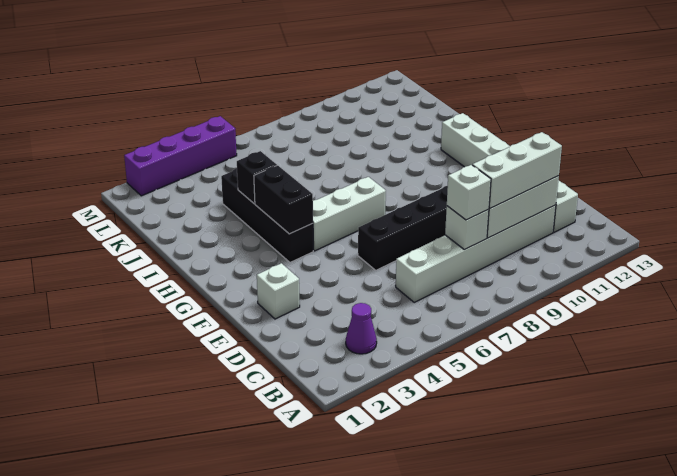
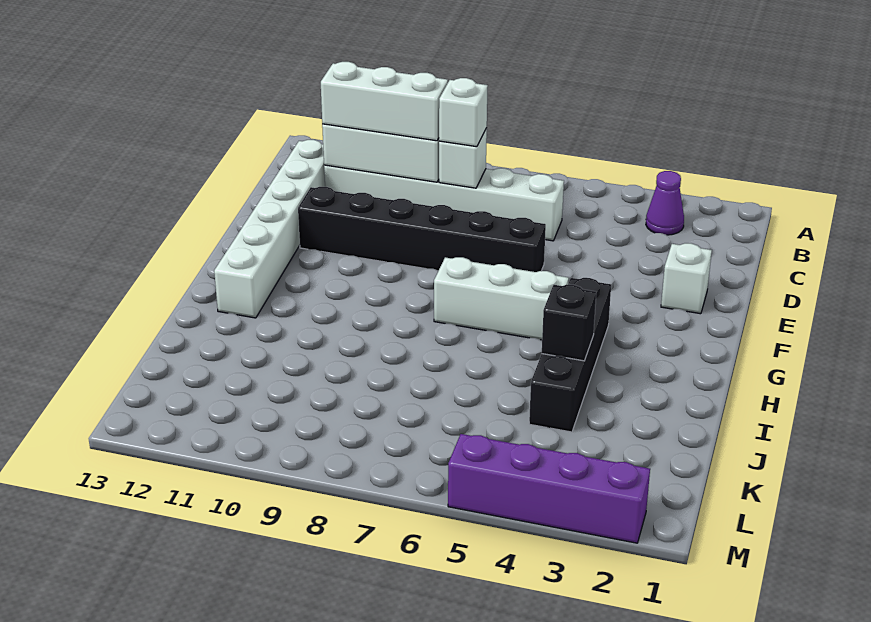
black brick G4:H4 level 2 -> none

